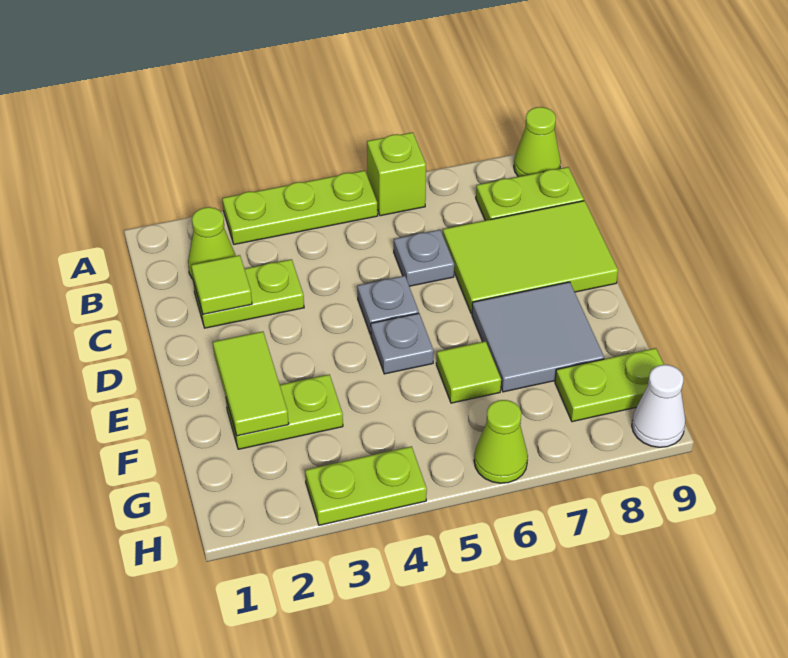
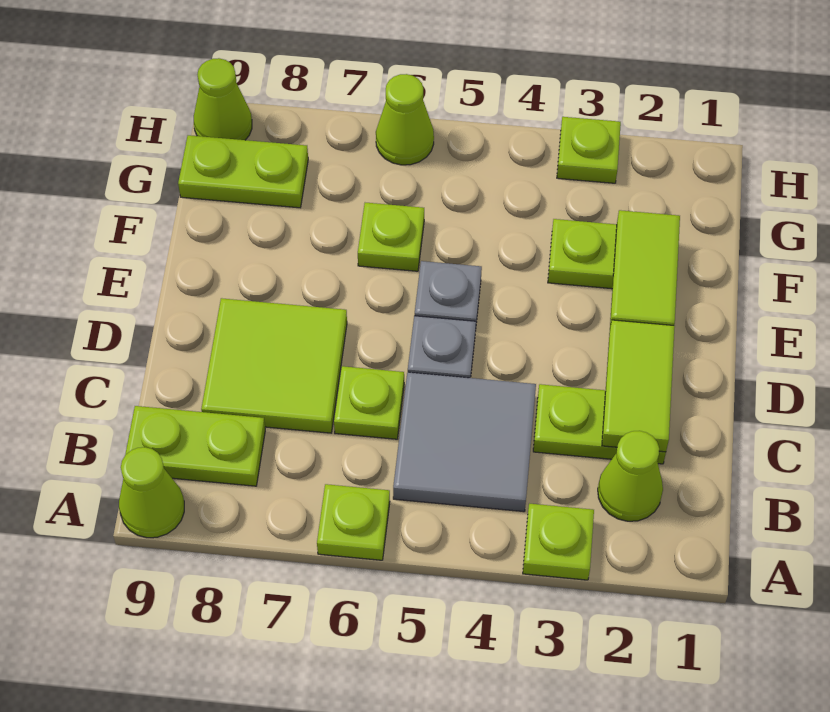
lime plate A3:A5 level 1 -> lime plate A3 level 1
lime brick A6 level 1 -> lime plate A6 level 1
lime tile C2 level 2 -> lime tile C2:D2 level 2
grey plate C6 level 1 -> lime plate C6 level 1
lime tile C7:D9 level 1 -> lime tile C7:D8 level 1
grey tile E7:F8 level 1 -> grey tile B4:C5 level 1
lime tile F6 level 1 -> lime plate F6 level 1
lime plate H3:H4 level 1 -> lime plate H3 level 1
white cone H9 level 1 -> lime cone H9 level 1

